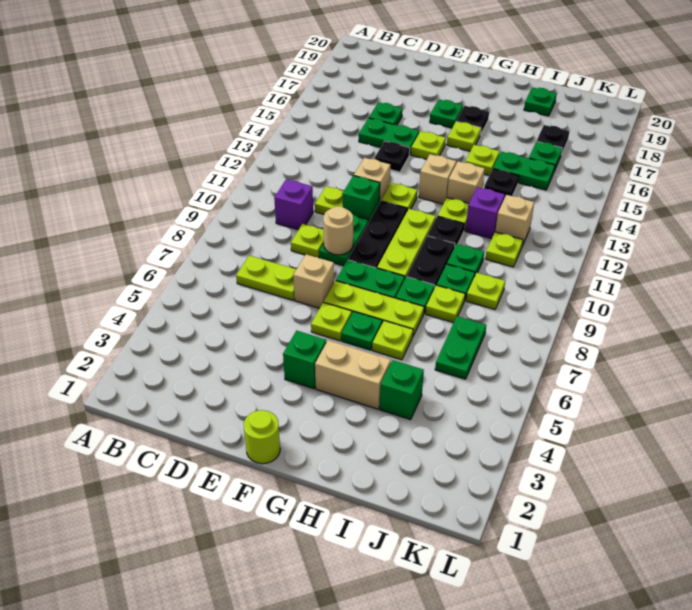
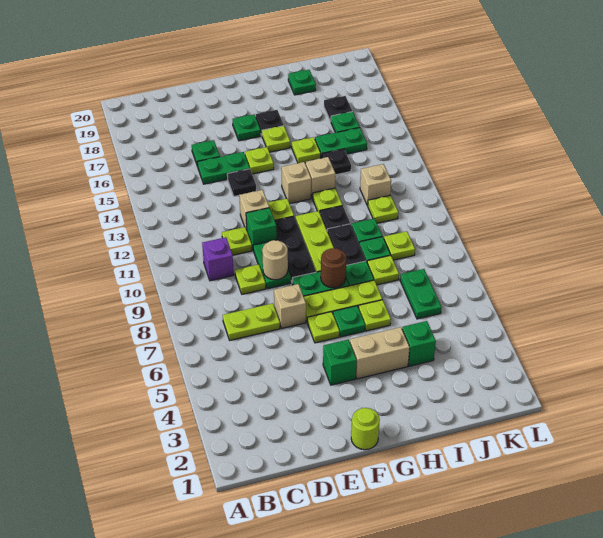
none -> brown round brick G8 level 2
purple brick I12 level 1 -> none

